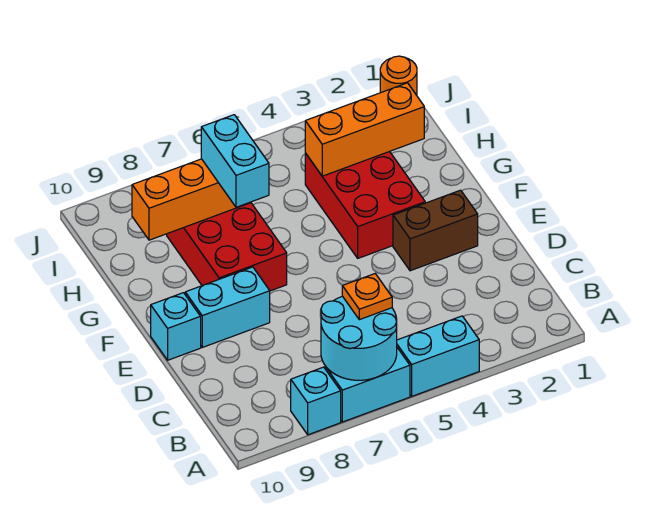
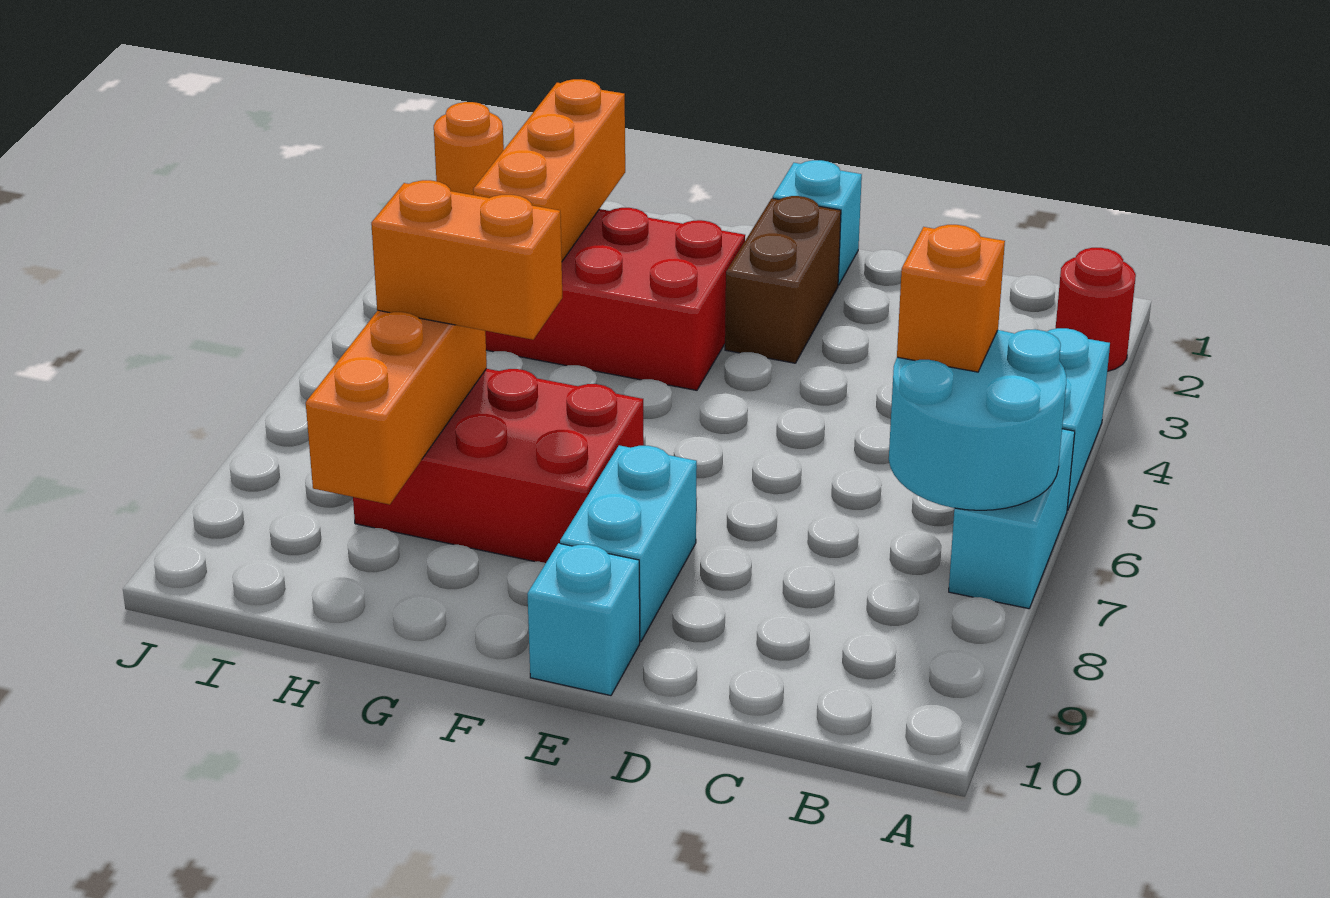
none -> red round brick A2 level 1
cyan brick A8 level 1 -> cyan brick E1 level 1
orange plate B6 level 3 -> orange brick B6 level 3
cyan brick G7:H7 level 3 -> orange brick G7:H7 level 3

